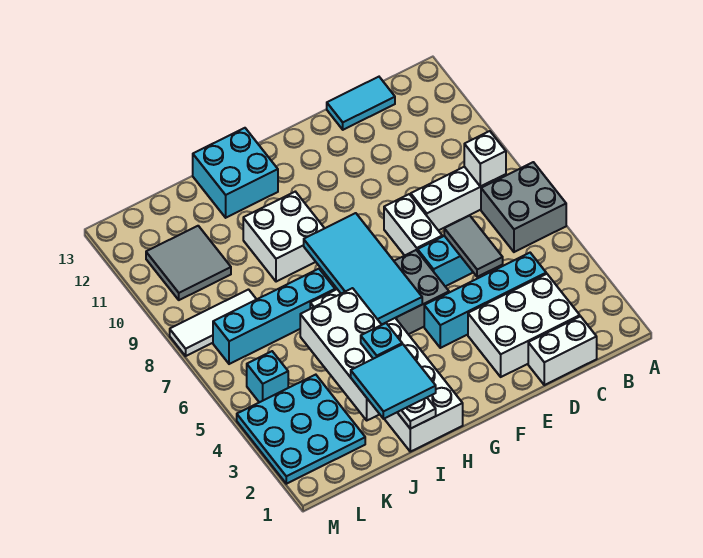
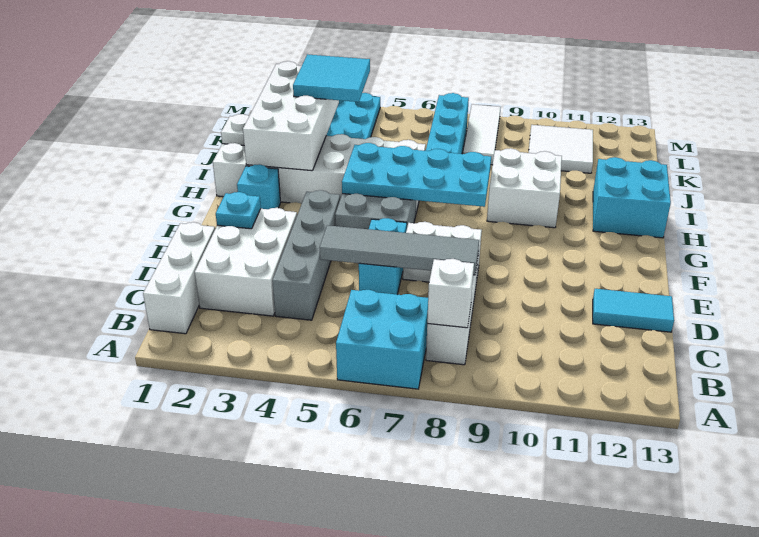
grey brick A6:B7 level 1 -> cyan brick A6:B7 level 1
white brick C1:D1 level 1 -> white brick B1:D1 level 1
cyan brick C4:F4 level 1 -> grey brick C4:F4 level 1
cyan tile C13:D13 level 1 -> cyan tile D12:D13 level 1
grey tile D5:D6 level 2 -> grey tile D5:D8 level 2
cyan tile G5:H8 level 2 -> cyan plate G5:H8 level 2
cyan tile I1:J2 level 3 -> cyan tile J3:K4 level 3
white brick I2:J5 level 2 -> white brick H2:K3 level 2
cyan plate I3 level 3 -> cyan plate E2 level 2
grey tile K10:L11 level 1 -> white tile K10:L11 level 1
cyan brick L5 level 1 -> cyan brick G2 level 1

